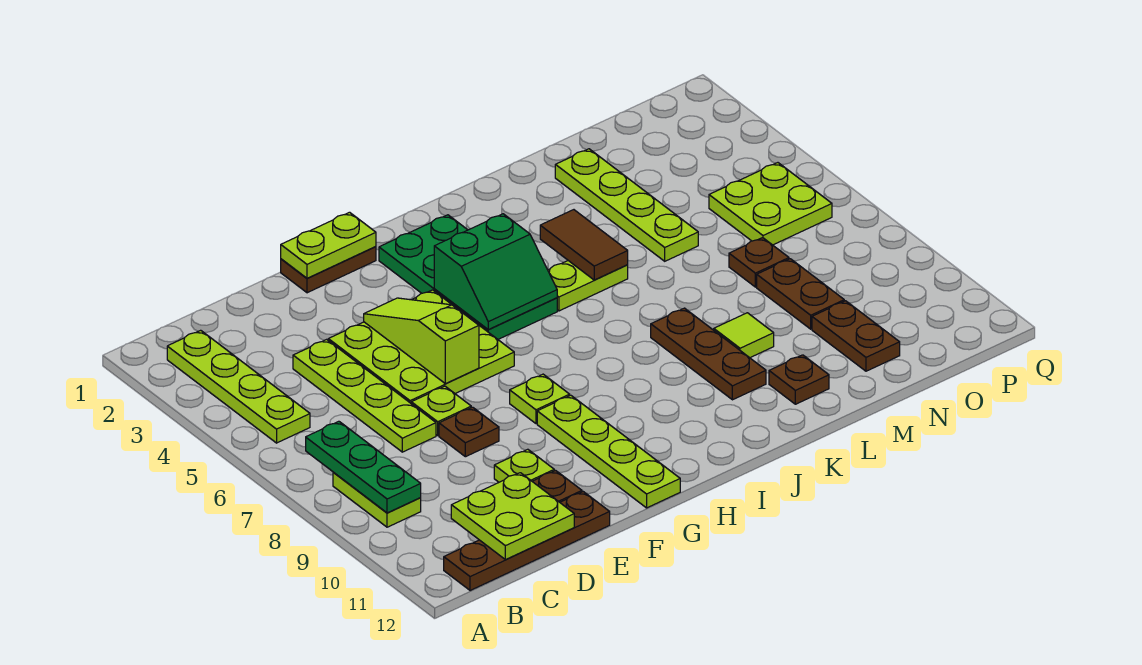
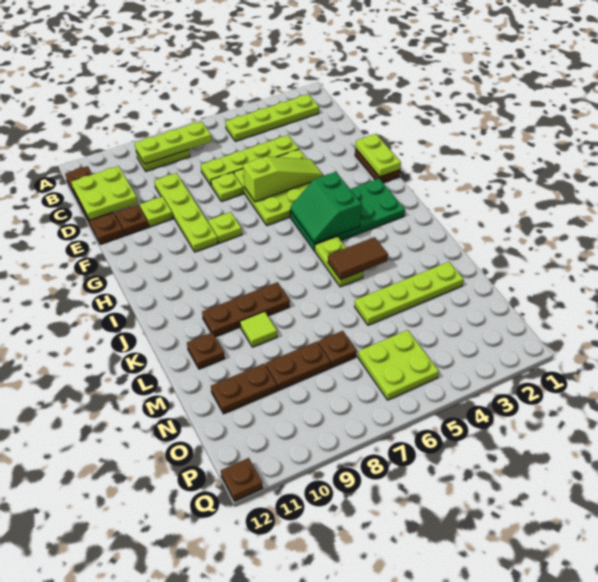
green plate B7:B9 level 2 -> lime plate B7:B9 level 2
brown plate E8 level 1 -> brown plate Q12 level 1
lime plate G9:G12 level 1 -> lime plate D9:G9 level 1

